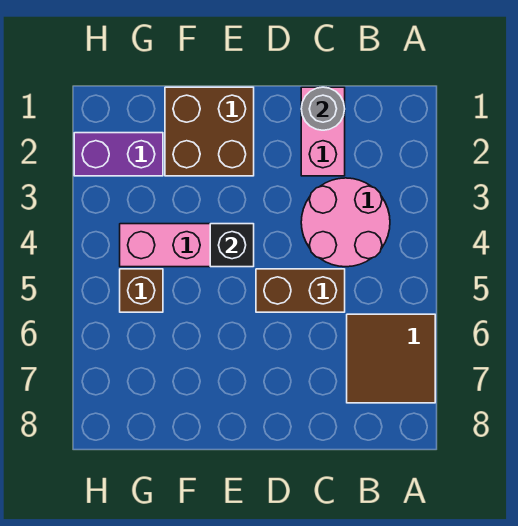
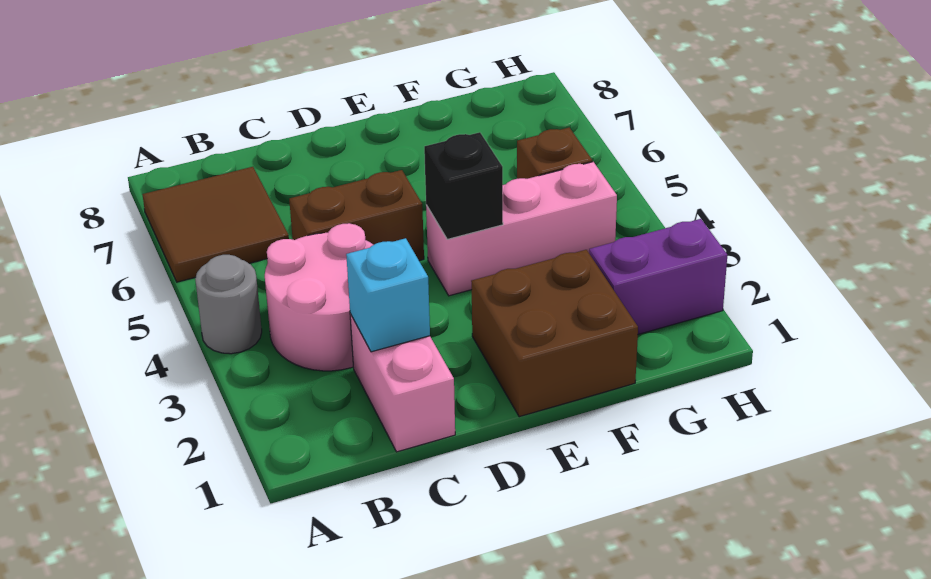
grey round brick C1 level 2 -> grey round brick A4 level 1
none -> cyan brick C2 level 2

